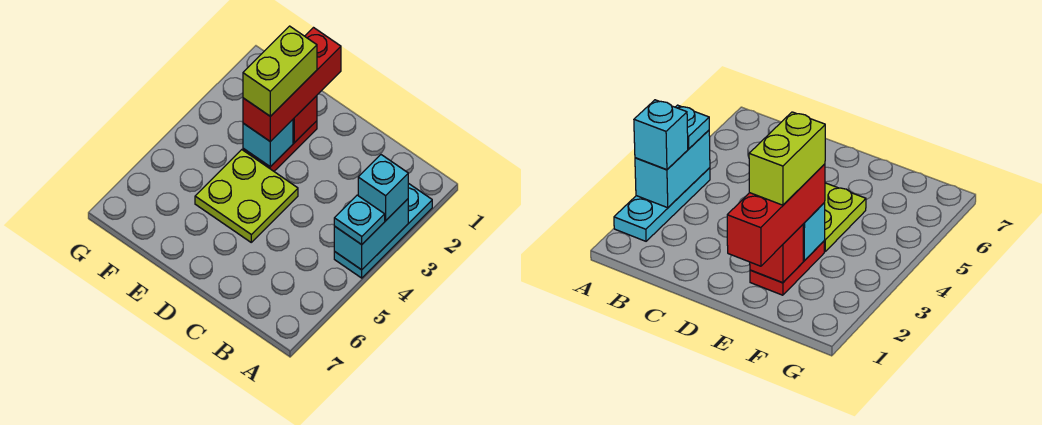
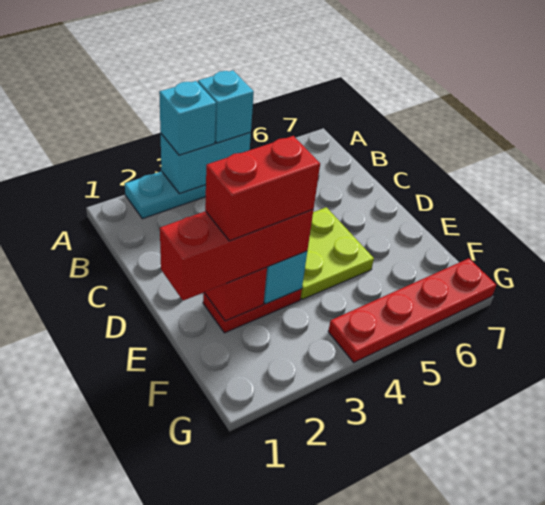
cyan plate A4 level 3 -> cyan brick A4 level 3
lime brick E2:E3 level 4 -> red brick E2:E3 level 4
none -> red plate G4:G7 level 1

